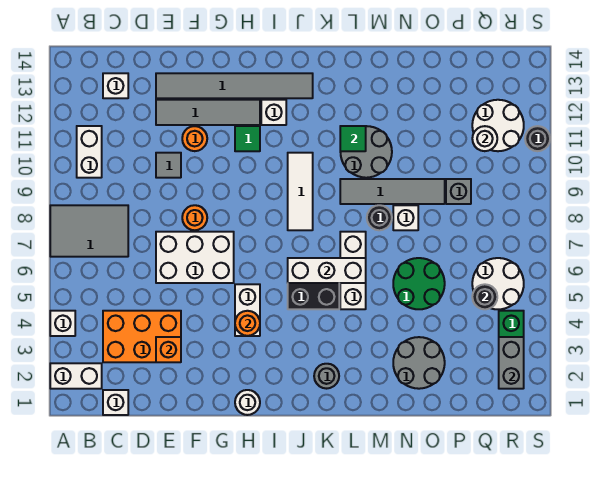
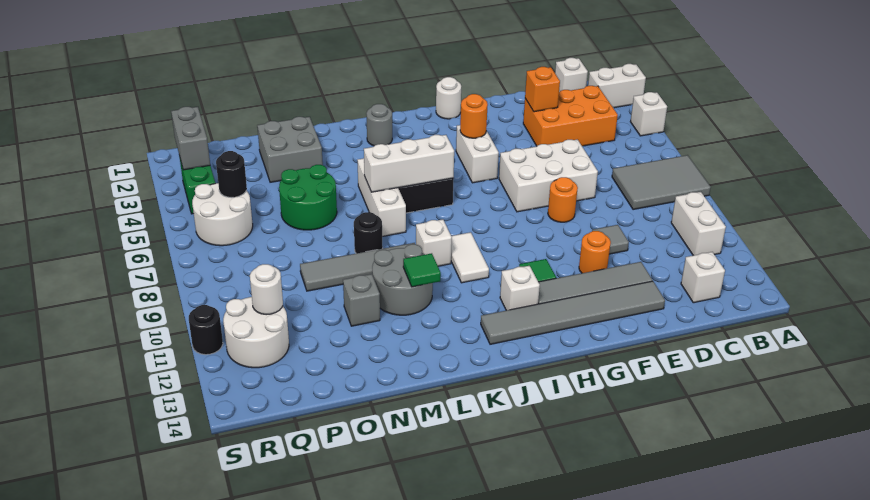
white tile J8:J10 level 1 -> white tile J9:J10 level 1
grey round brick N2:O3 level 1 -> grey brick N2:O3 level 1
white brick N8 level 1 -> white brick K9 level 1
grey brick P9 level 1 -> grey brick N11 level 1

